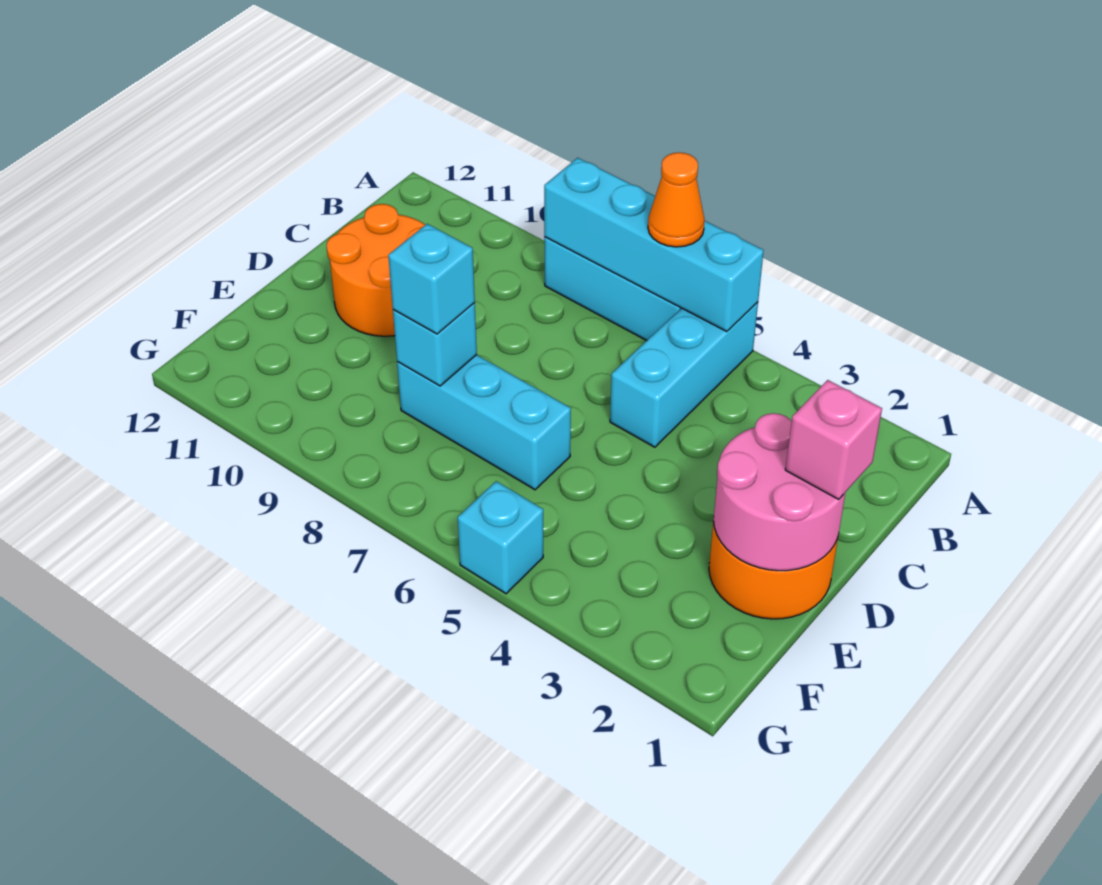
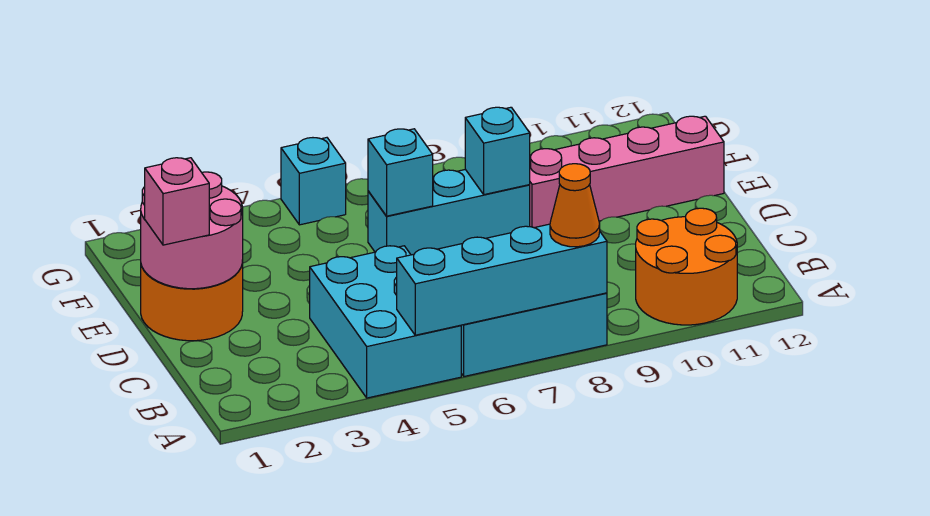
cyan brick A5:C5 level 1 -> cyan brick A4:C5 level 1
orange cone A6 level 3 -> orange cone A8 level 3
orange round brick C10:D11 level 1 -> orange round brick A10:B11 level 1
cyan brick E8 level 3 -> cyan brick E6 level 2
none -> pink brick E9:E12 level 1

